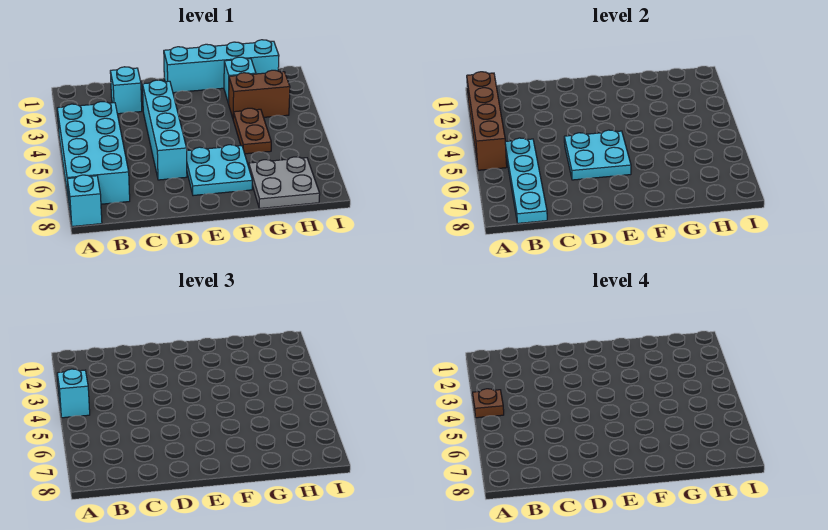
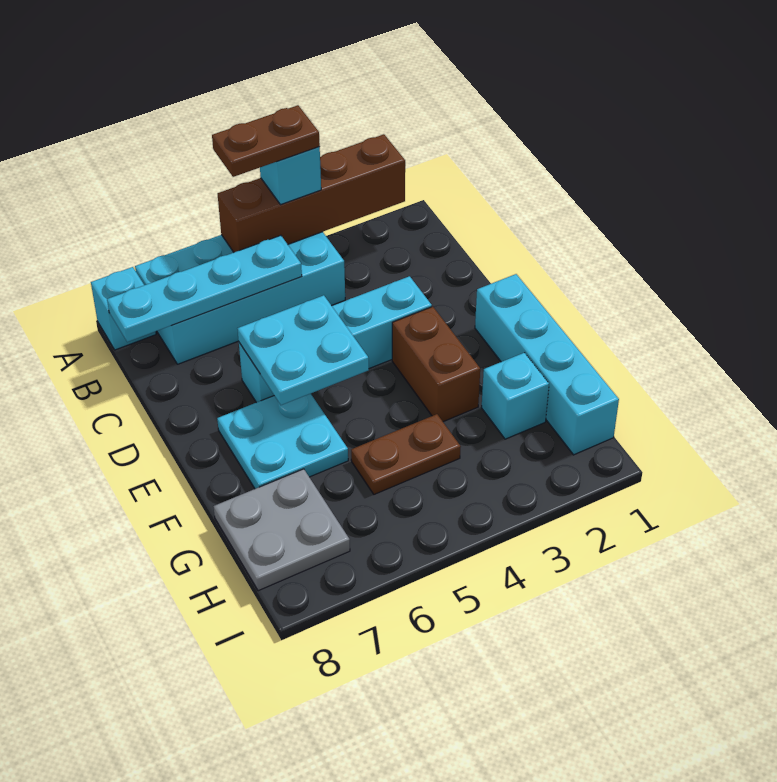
brown plate A4 level 4 -> brown plate A4:A5 level 4
cyan brick C2 level 1 -> none
brown brick G3:H3 level 1 -> brown brick E3:F3 level 1

